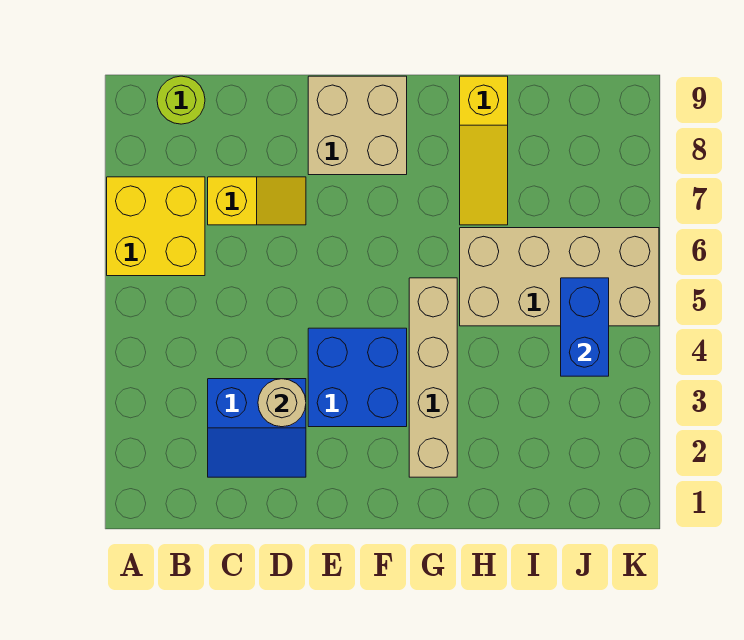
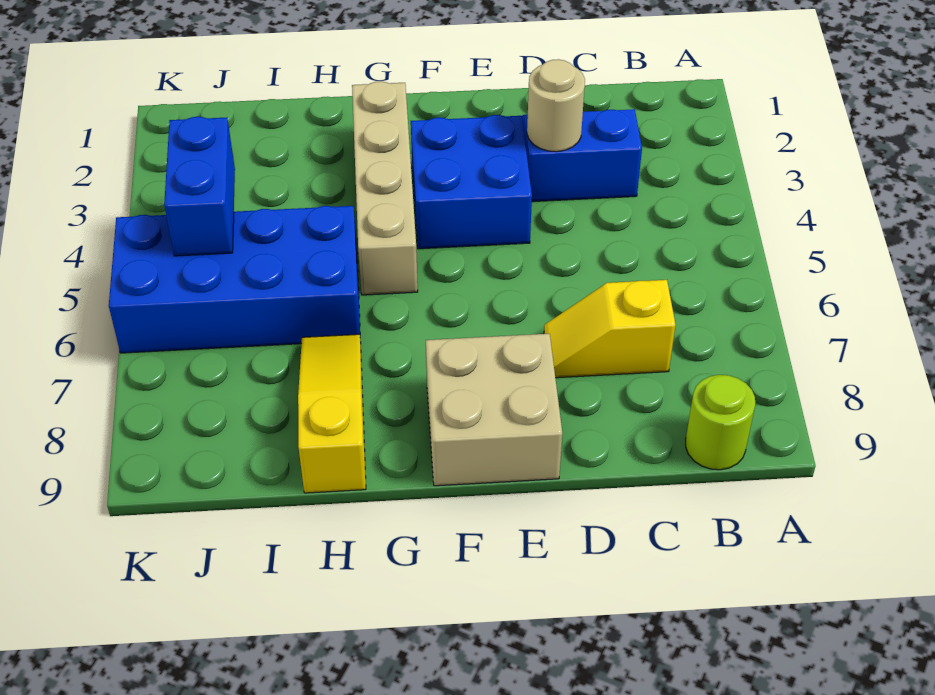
yellow brick A6:B7 level 1 -> none
tan brick H5:K6 level 1 -> blue brick H5:K6 level 1

